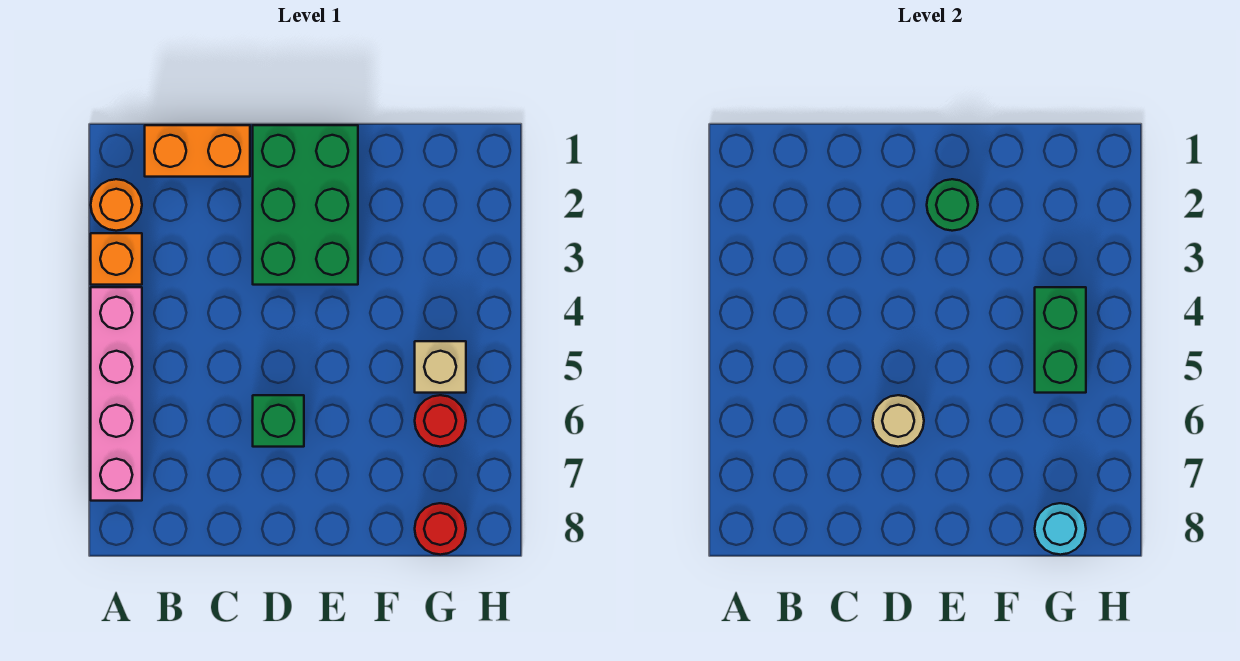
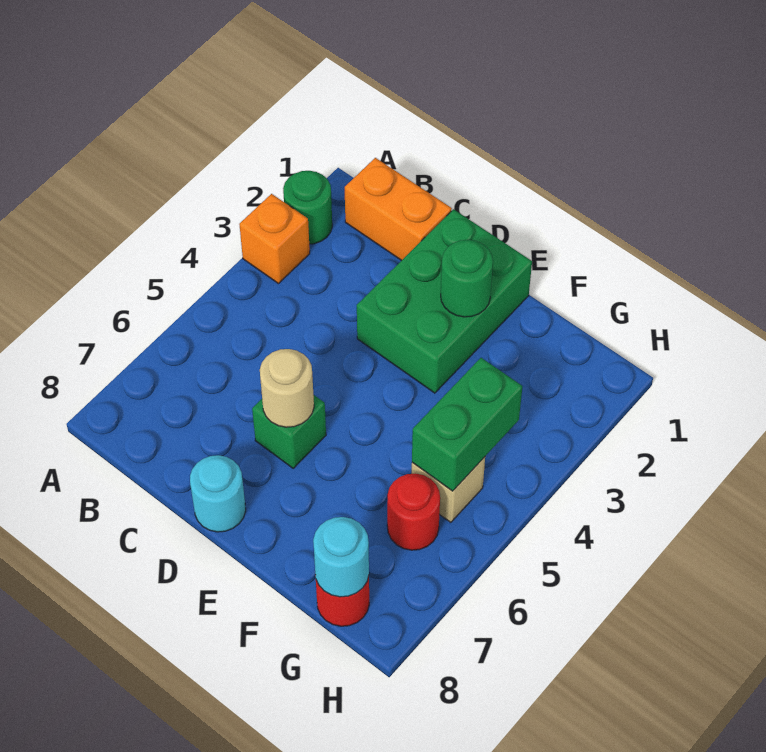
orange round brick A2 level 1 -> green round brick A2 level 1
pink brick A4:A7 level 1 -> none
none -> cyan round brick D8 level 1

